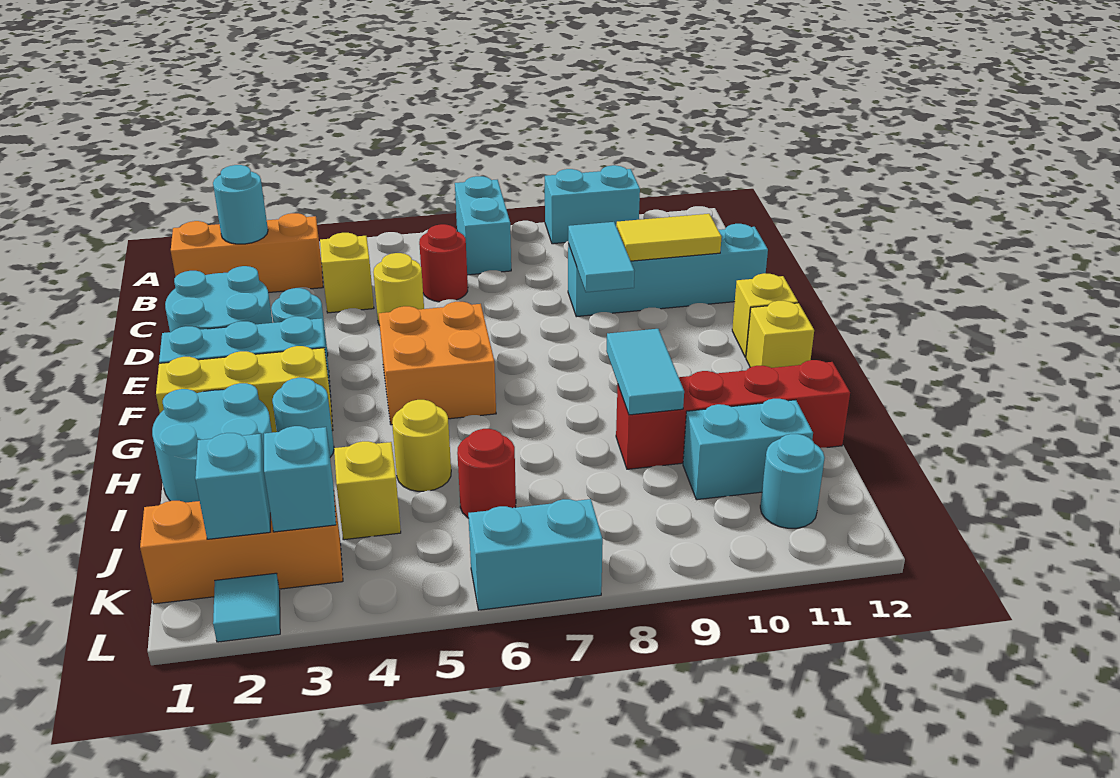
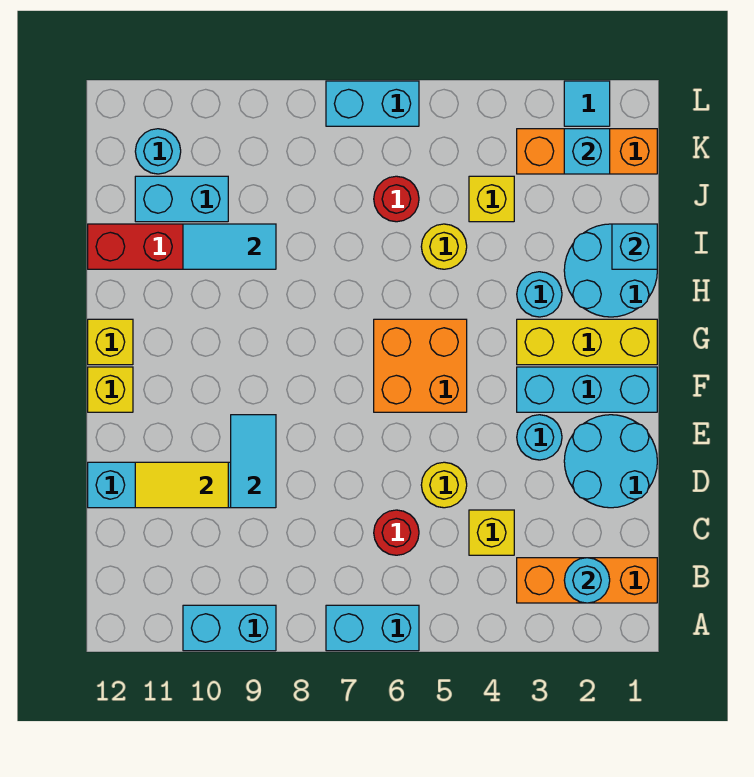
cyan brick A7:B7 level 1 -> cyan brick A6:A7 level 1
cyan tile H9:I9 level 2 -> cyan tile I9:I10 level 2
cyan brick K3 level 2 -> cyan brick I1 level 2

